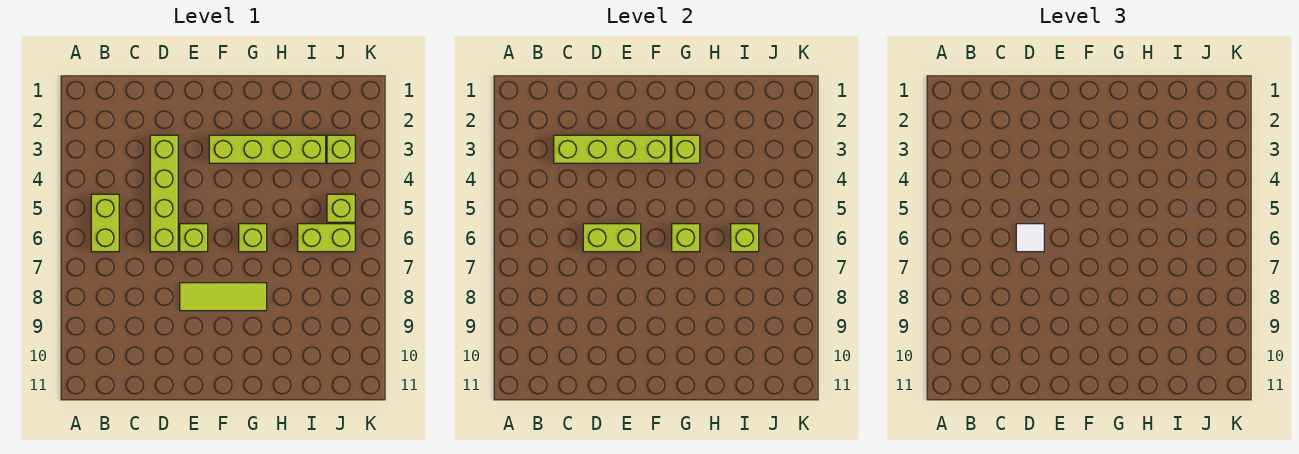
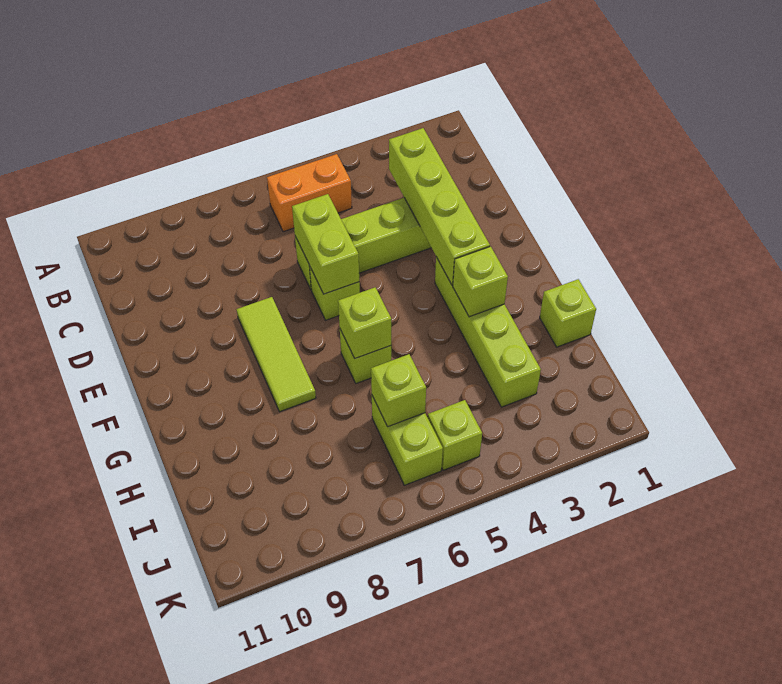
lime brick B5:B6 level 1 -> orange brick B5:B6 level 1
white tile D6 level 3 -> none
lime brick J3 level 1 -> lime brick H1 level 1

